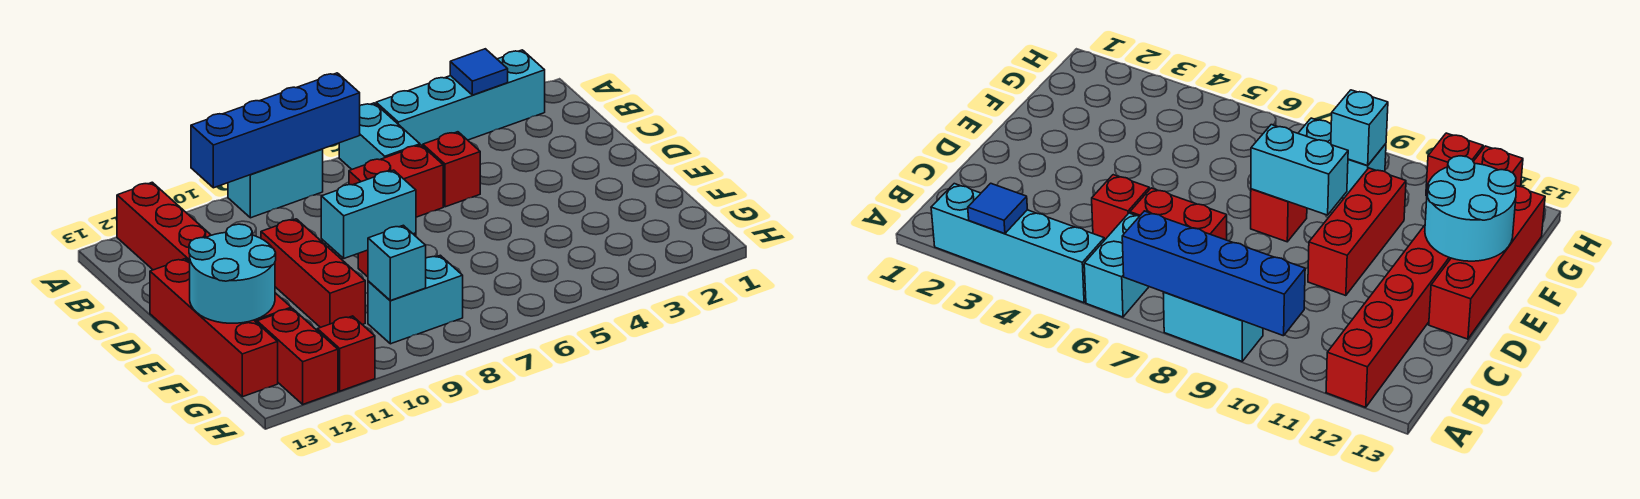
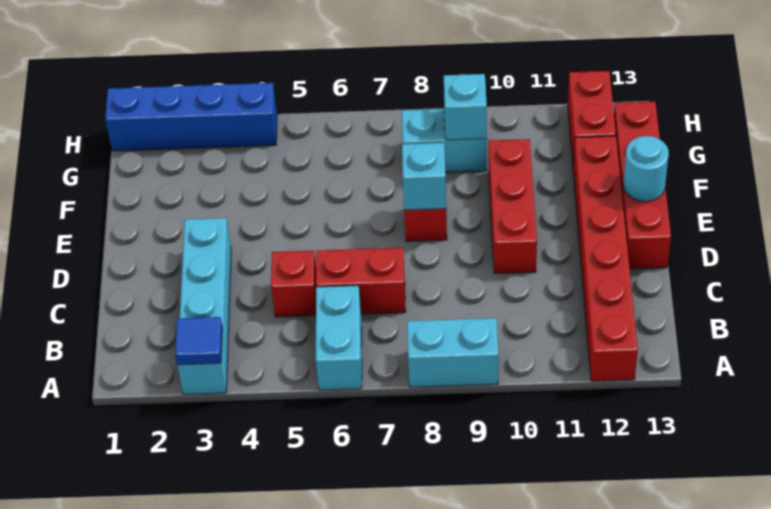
cyan brick A2:A5 level 1 -> cyan brick A3:D3 level 1
blue brick A7:A10 level 2 -> blue brick H1:H4 level 1
cyan brick E8:E9 level 2 -> cyan brick E8 level 2
cyan round brick E12:F13 level 2 -> cyan round brick E13 level 2
red brick H11 level 1 -> none

